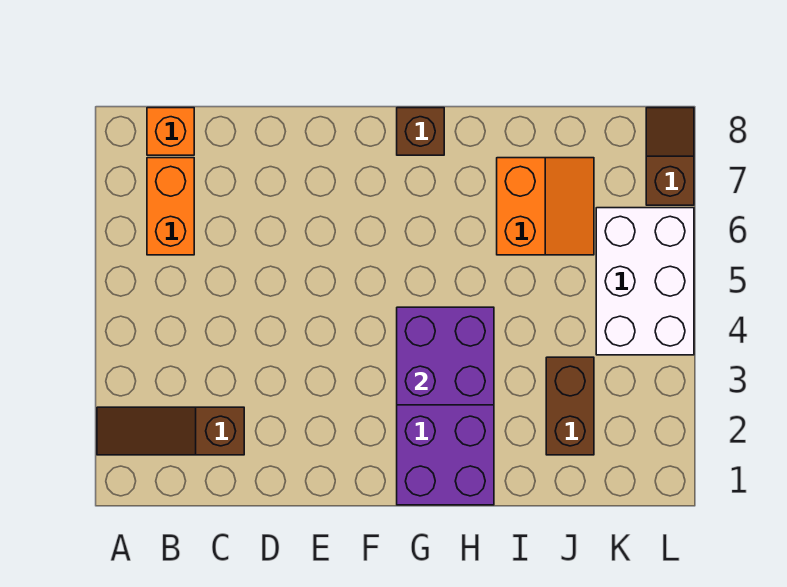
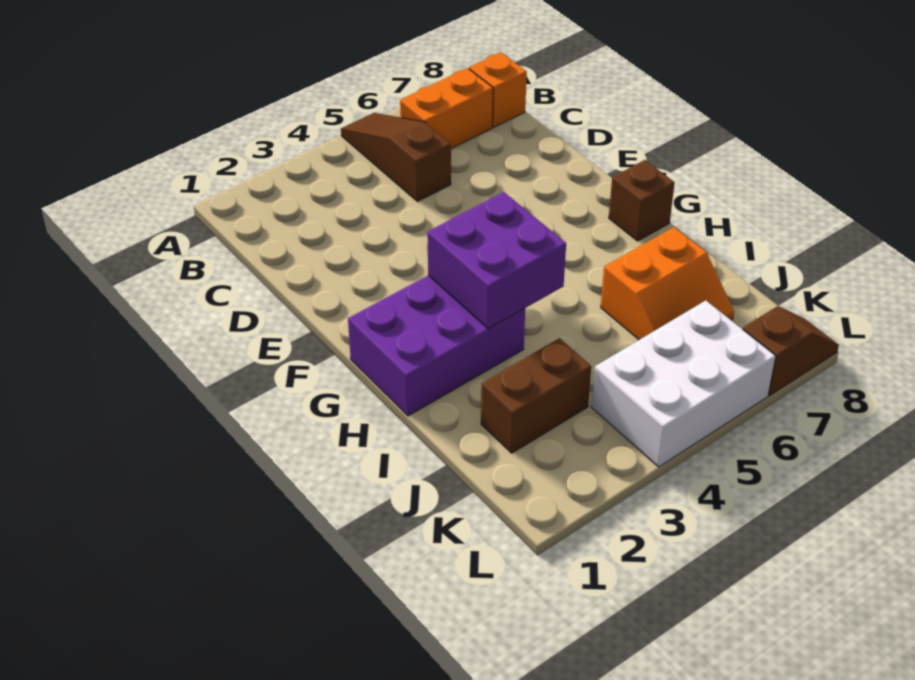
brown slope A2:C2 level 1 top C -> brown slope A5:C5 level 1 top C

